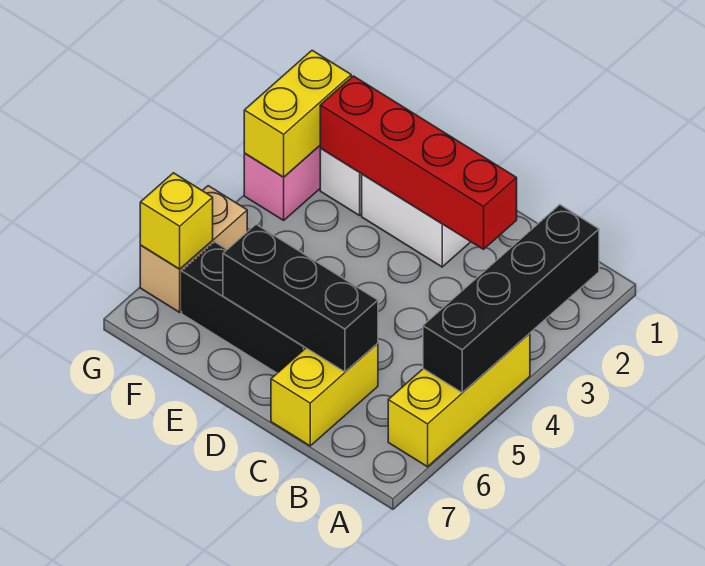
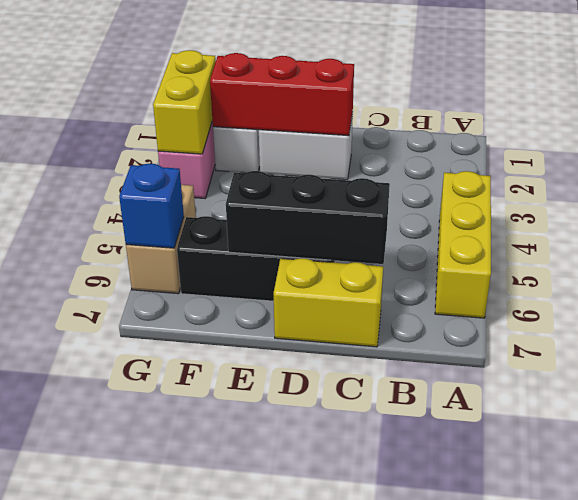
black brick A2:A5 level 2 -> none
red brick C2:F2 level 2 -> red brick D2:F2 level 2
yellow brick C6:C7 level 1 -> yellow brick C7:D7 level 1
yellow brick G6 level 2 -> blue brick G6 level 2

